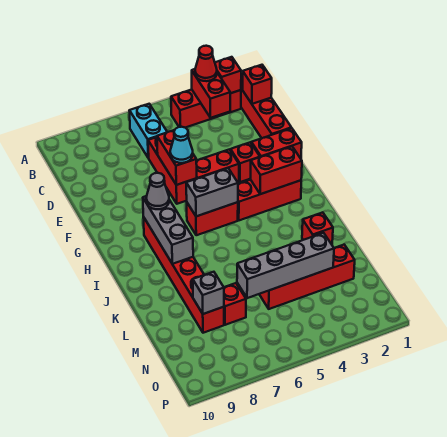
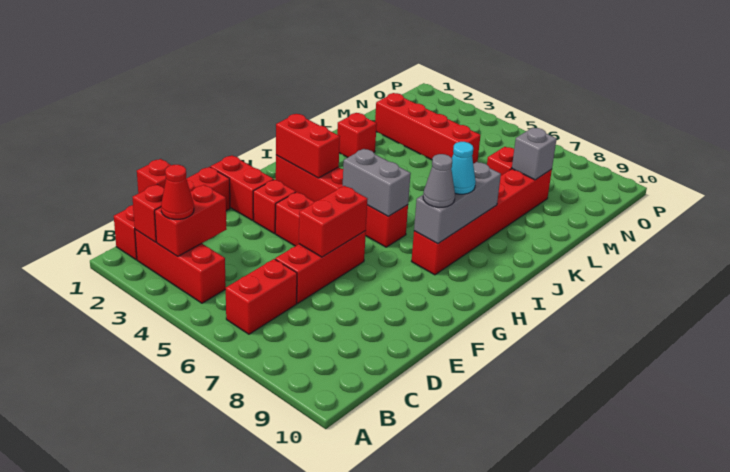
cyan brick B6:C6 level 1 -> red brick B6:C6 level 1
cyan cone F6 level 3 -> cyan cone I8 level 3
grey brick M3:M6 level 2 -> none

